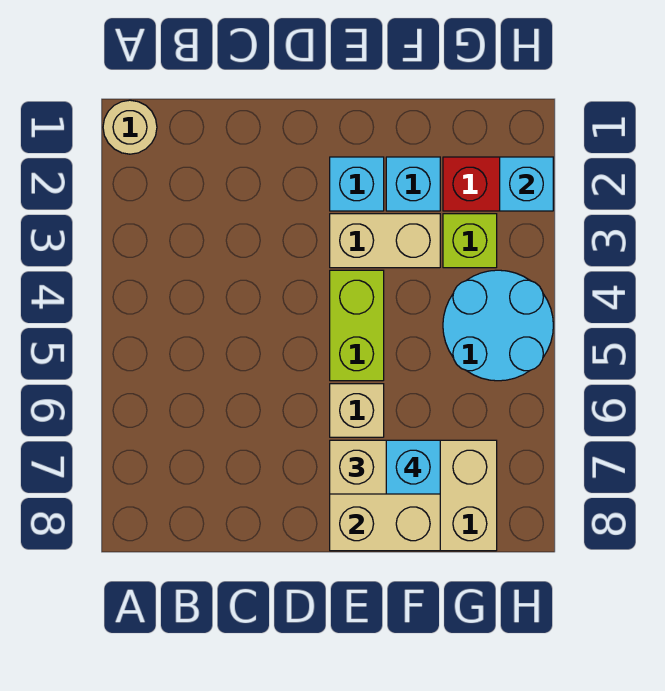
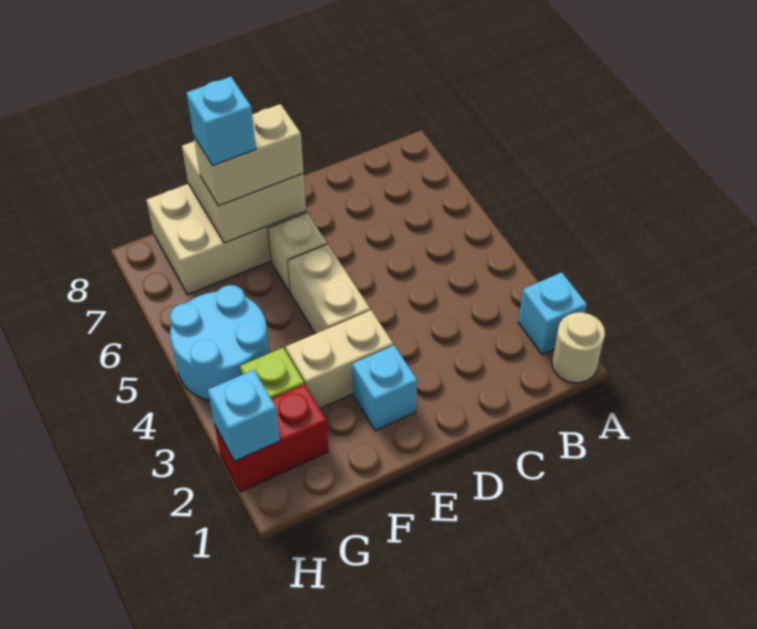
lime brick E4:E5 level 1 -> tan brick E4:E5 level 1
cyan brick F2 level 1 -> cyan brick A2 level 1

